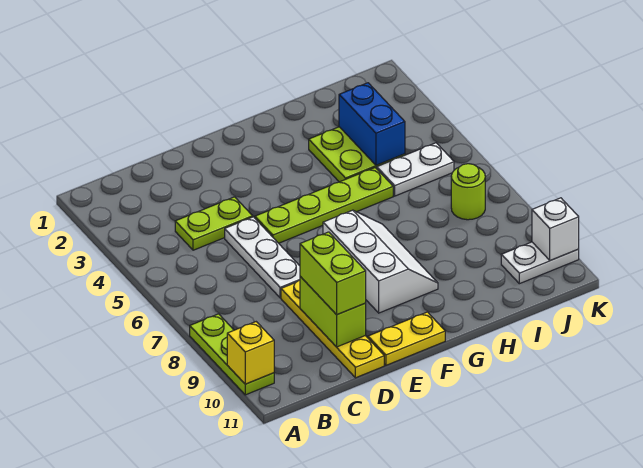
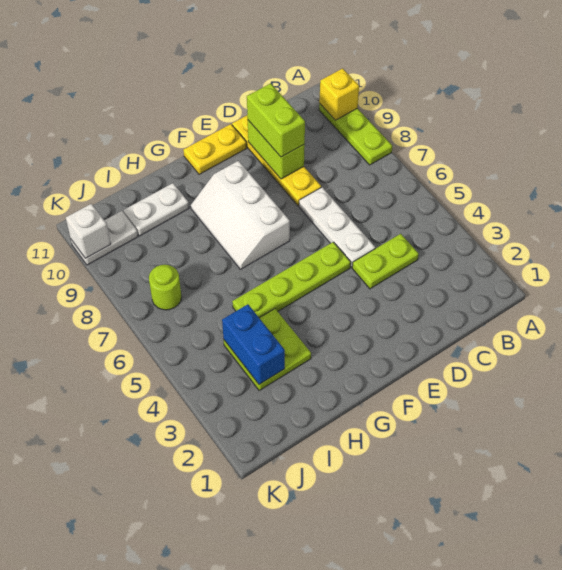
white plate I5:J5 level 1 -> white plate H10:I10 level 1

